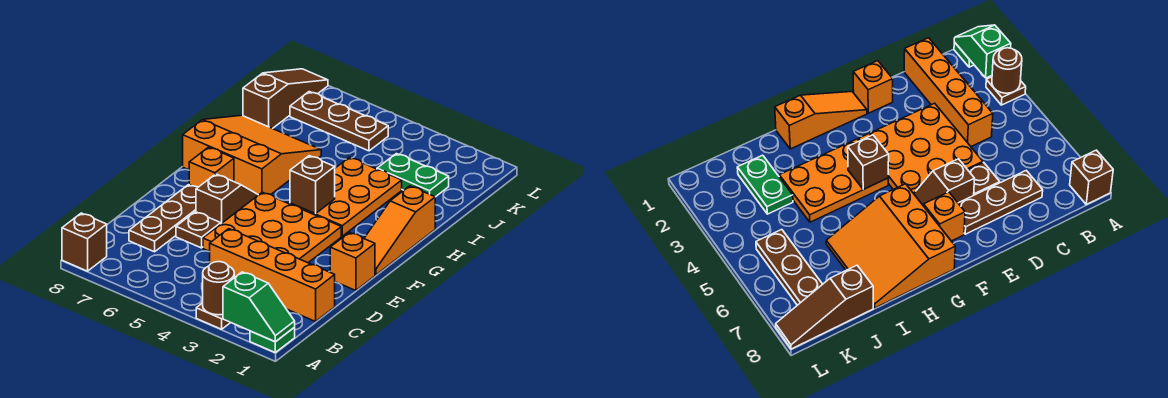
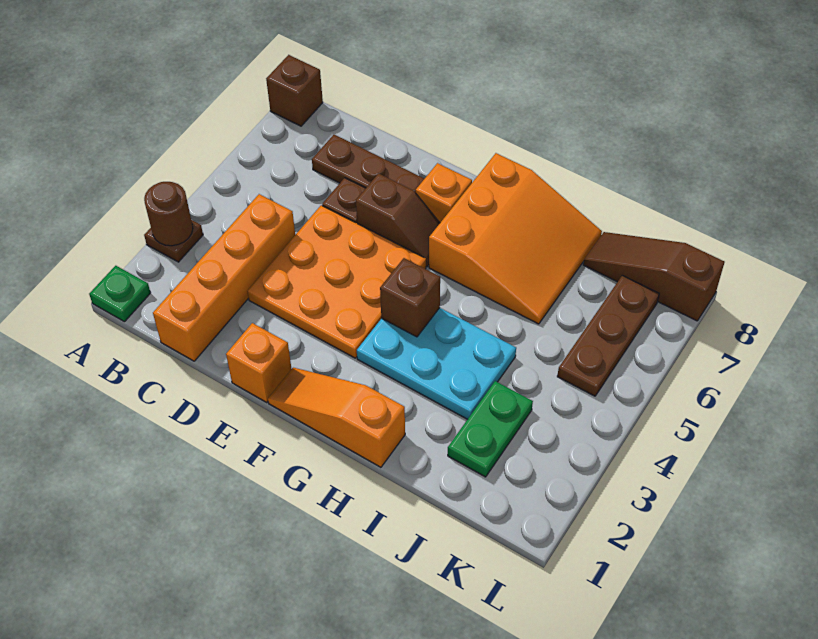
green slope A1:A2 level 2 top 2 -> none
orange plate G3:I4 level 1 -> cyan plate G3:I4 level 1
brown slope J8:L8 level 1 top J -> brown slope J8:L8 level 1 top L

